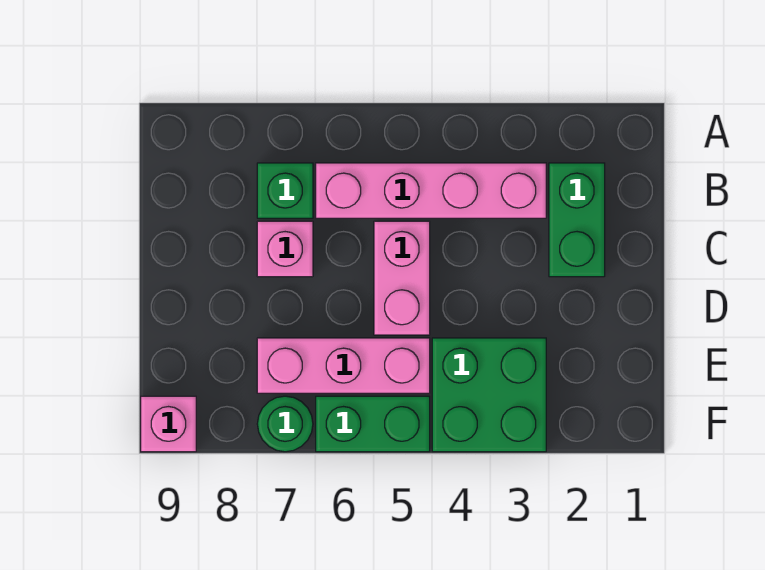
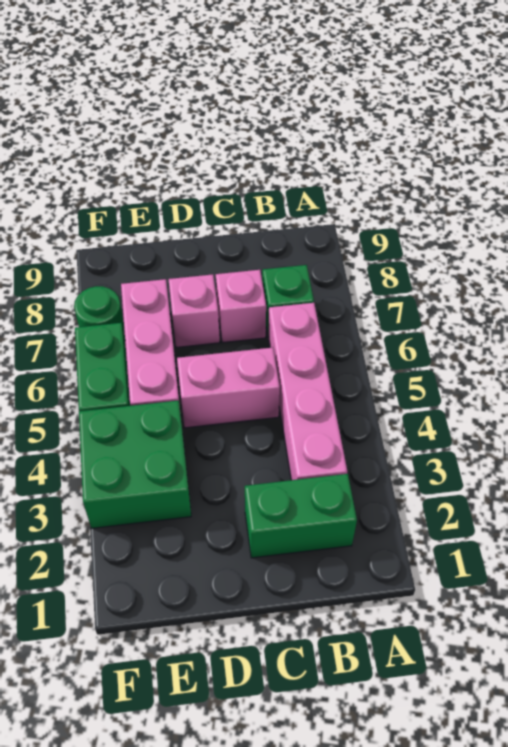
pink brick F9 level 1 -> pink brick D7 level 1

